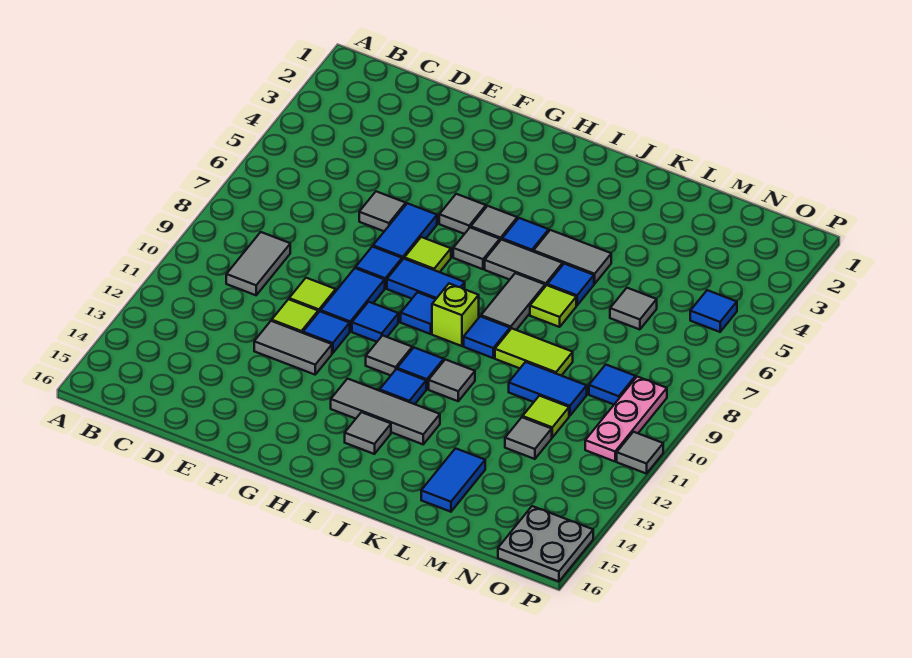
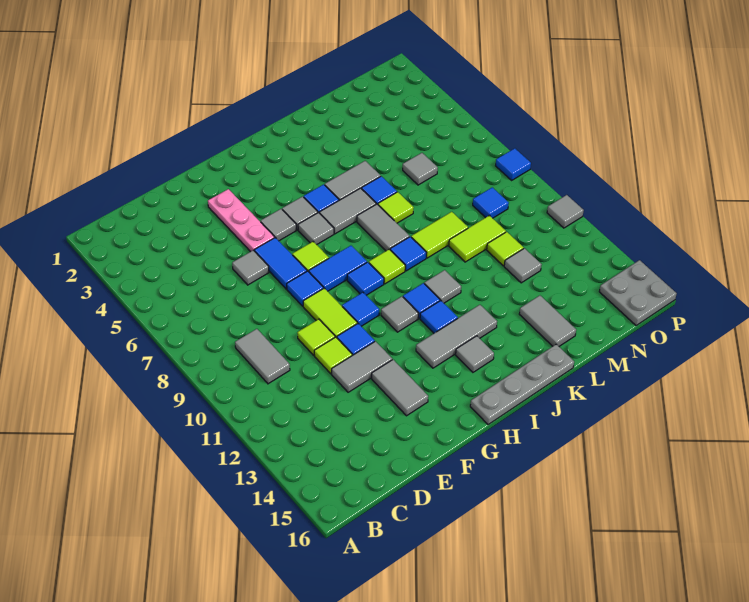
blue tile F9:F10 level 1 -> lime tile F9:F10 level 1
none -> grey tile F13:F14 level 1
none -> grey plate H16:K16 level 1
lime brick I9 level 1 -> lime tile I9 level 1
blue tile L10:M10 level 1 -> lime tile L10:M10 level 1
blue tile L14:L15 level 1 -> grey tile L14:L15 level 1
blue tile O5 level 1 -> blue tile P8 level 1
pink plate O9:O11 level 1 -> pink plate F3:F5 level 1

